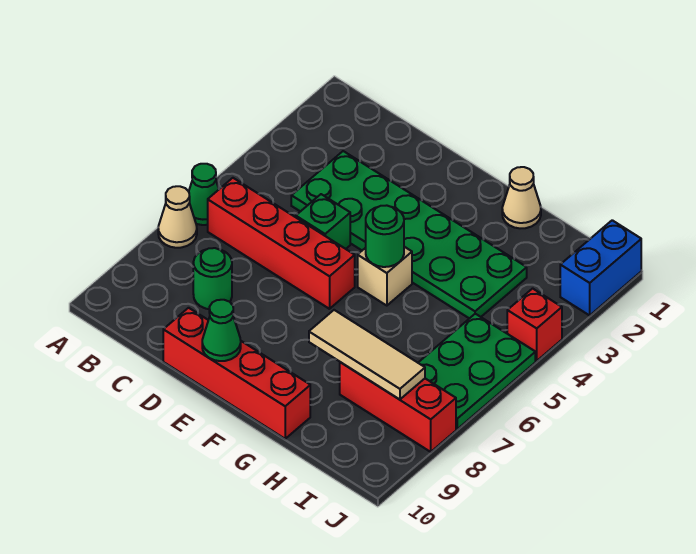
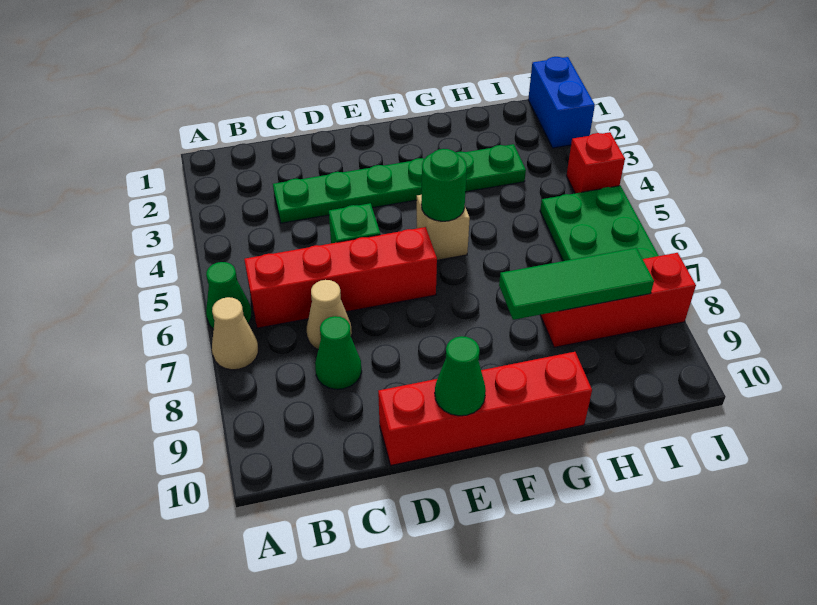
green plate C3:H4 level 1 -> green plate C3:H3 level 1
green round brick C8 level 1 -> green cone C8 level 1
tan cone G1 level 1 -> tan cone C7 level 1
tan tile G8:I8 level 2 -> green tile G8:I8 level 2

